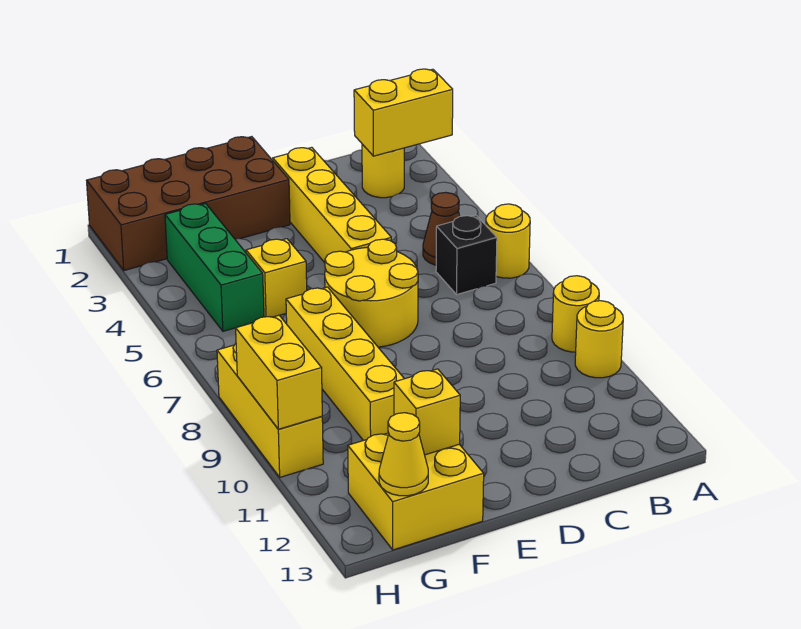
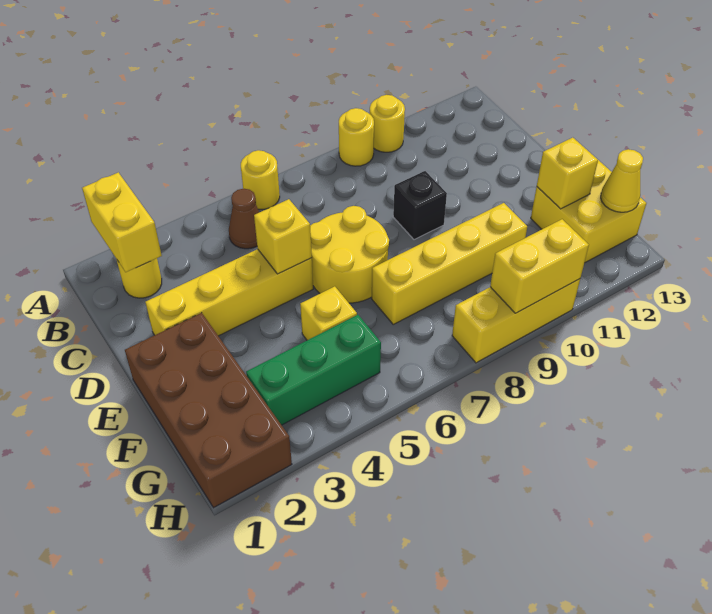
black brick B6 level 1 -> black brick D9 level 1
none -> yellow brick D5 level 2

